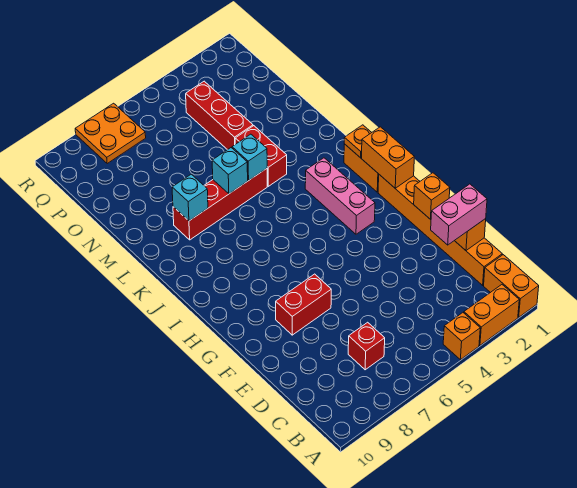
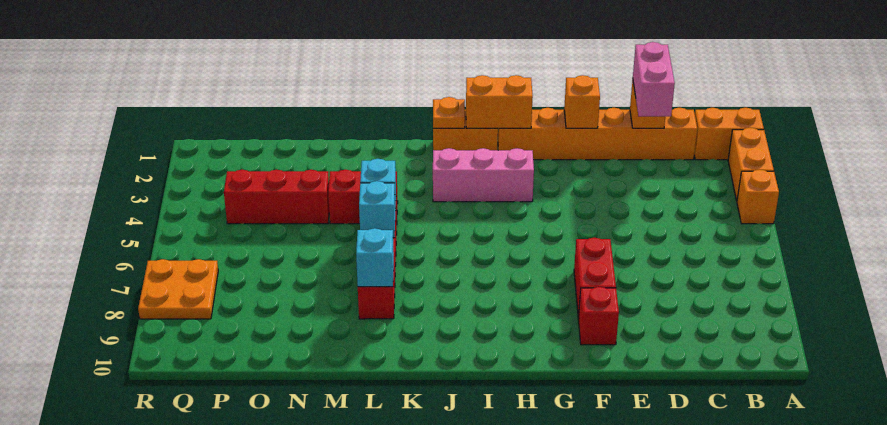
red brick C7 level 1 -> red brick F9 level 1

